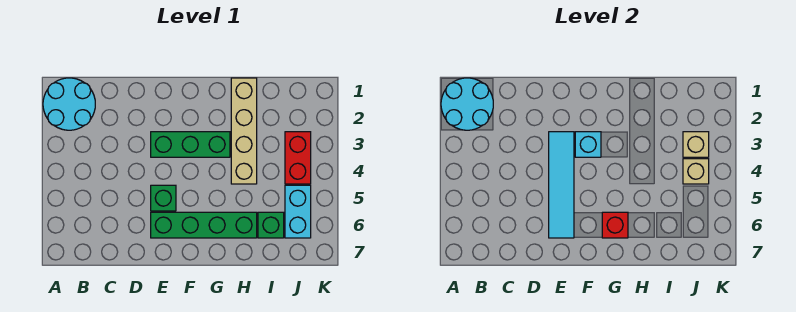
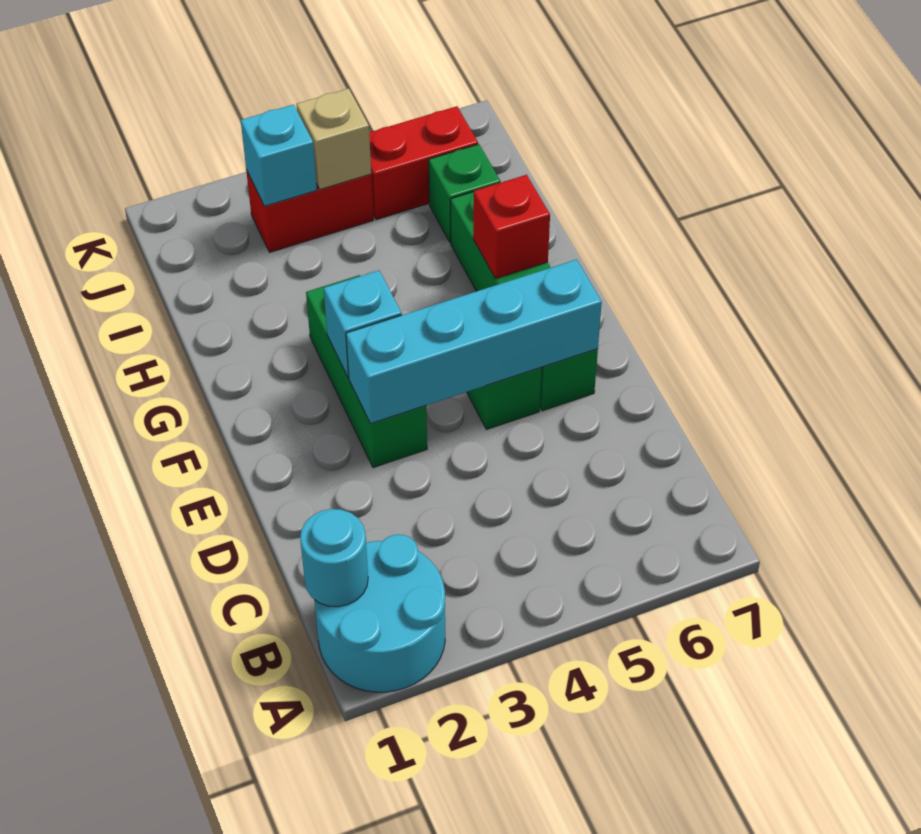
cyan round brick A1:B2 level 2 -> cyan round brick B1 level 2
cyan tile E3:E6 level 2 -> cyan brick E3:E6 level 2
tan brick H1:H4 level 1 -> none
tan brick J3 level 2 -> cyan brick J3 level 2
cyan brick J5:J6 level 1 -> red brick J5:J6 level 1

